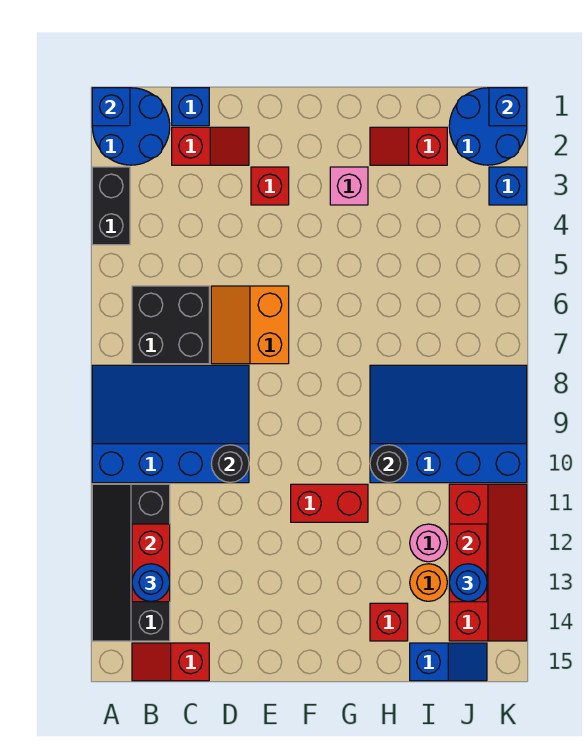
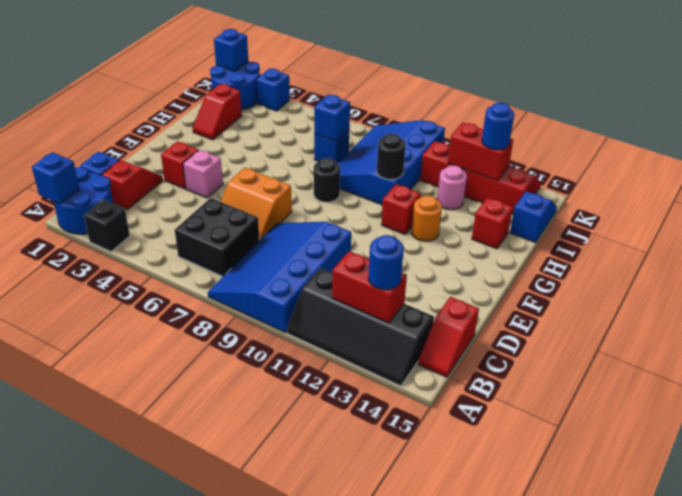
black brick A3:A4 level 1 -> black brick A3 level 1
black round brick D10 level 2 -> black round brick G8 level 1
red brick F11:G11 level 1 -> red brick G11 level 1
pink brick G3 level 1 -> pink brick E4 level 1
none -> blue brick I7 level 1
none -> blue brick I7 level 2
orange round brick I13 level 1 -> orange round brick G12 level 1

